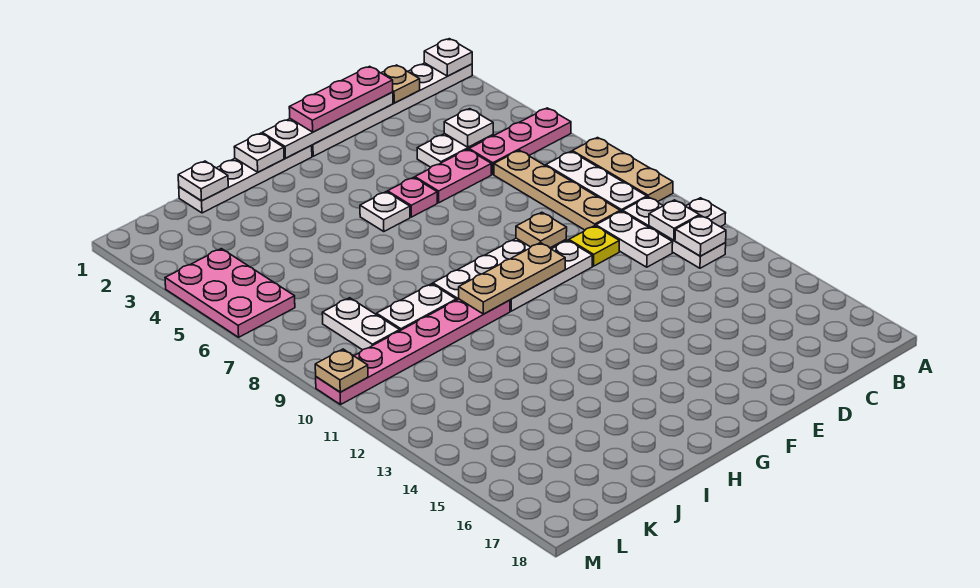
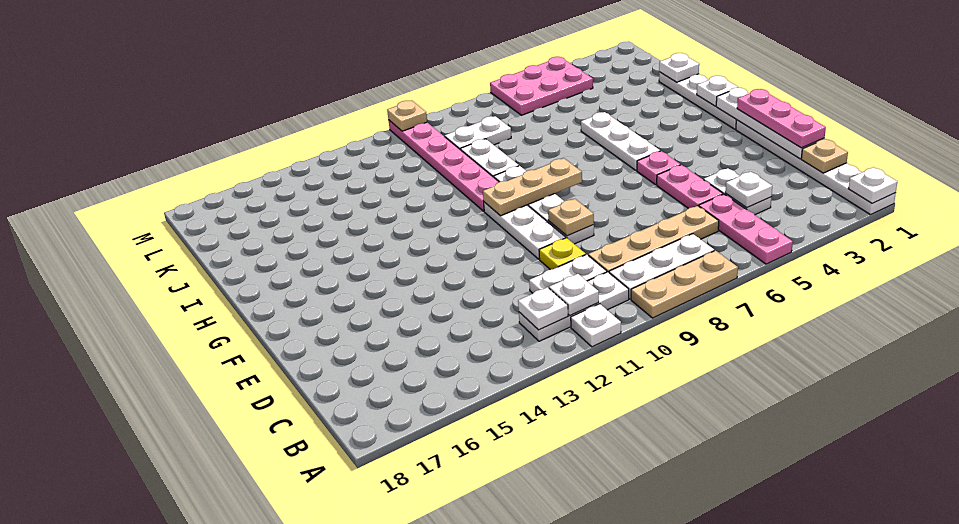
tan plate F10:H10 level 2 -> tan plate G8:G10 level 2
white plate G5 level 1 -> white plate G5:I5 level 1

